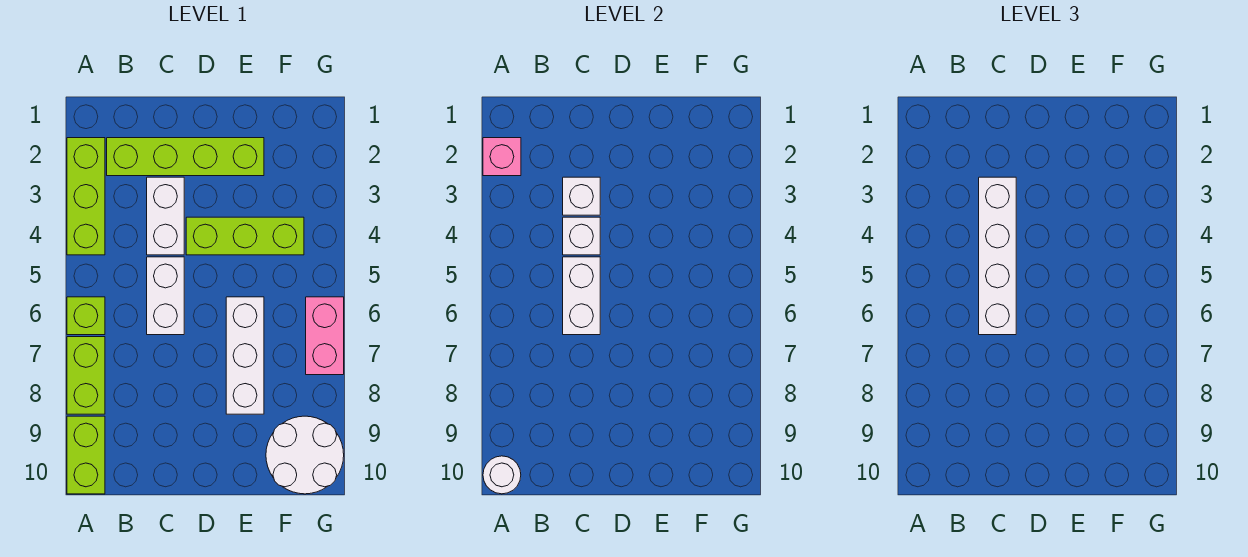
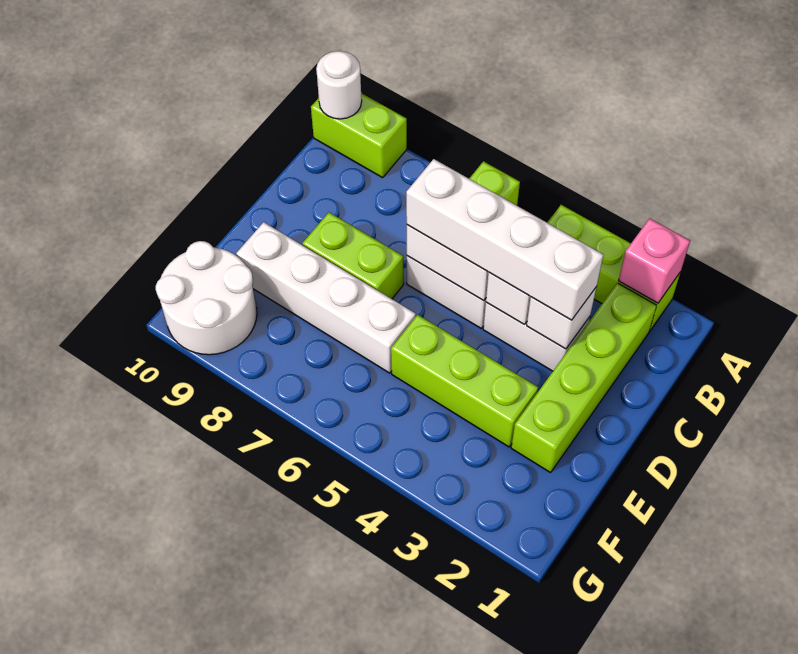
lime brick A7:A8 level 1 -> lime brick D7:D8 level 1
lime brick D4:F4 level 1 -> lime brick E3:E5 level 1
white brick E6:E8 level 1 -> white brick E6:E9 level 1
pink brick G6:G7 level 1 -> none

